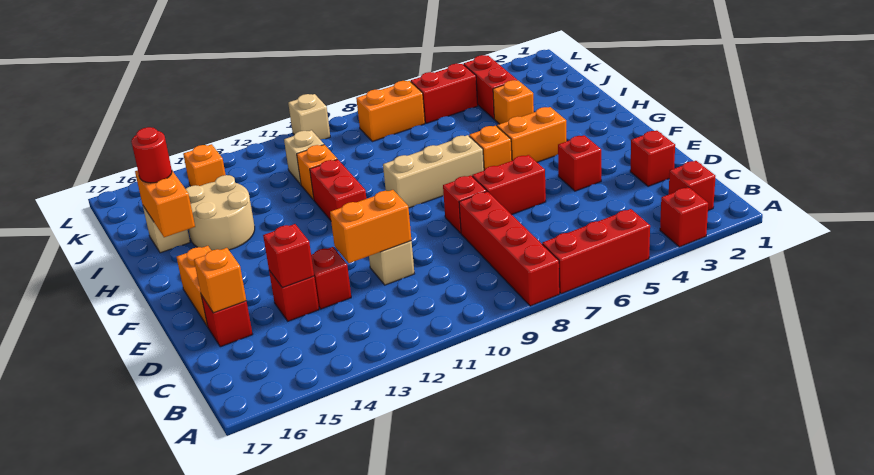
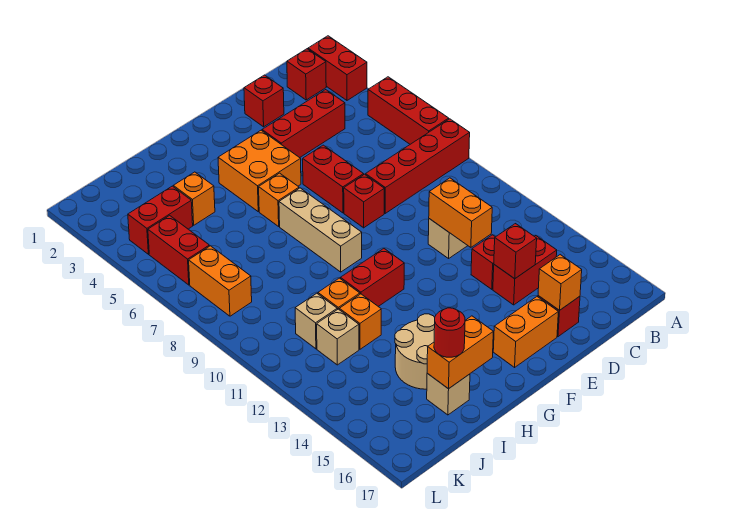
red brick A3 level 1 -> red brick A2:A3 level 1
red brick D14 level 1 -> red brick C14:D14 level 1
red brick E4 level 1 -> red brick C4:E4 level 1
orange brick G4:G5 level 1 -> orange brick F4:G5 level 1
orange brick K14 level 1 -> orange brick I12 level 1
tan brick L10 level 1 -> tan brick J12 level 1

